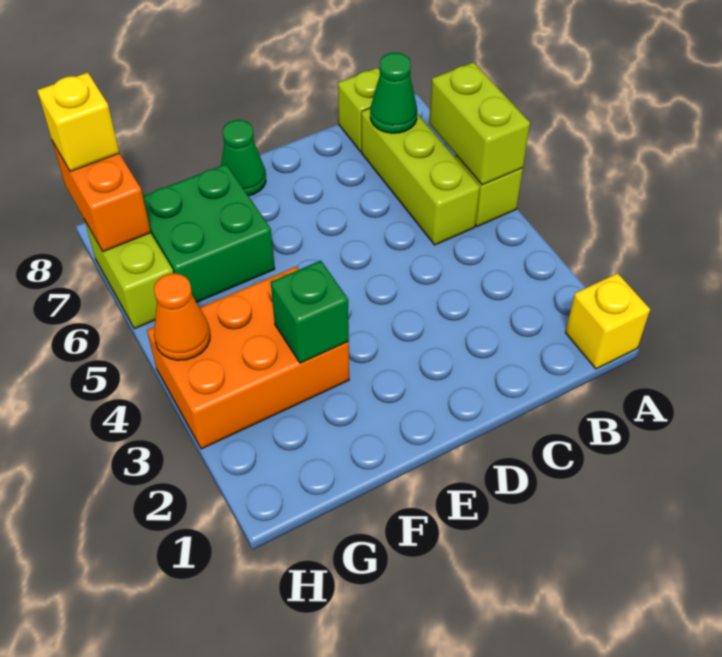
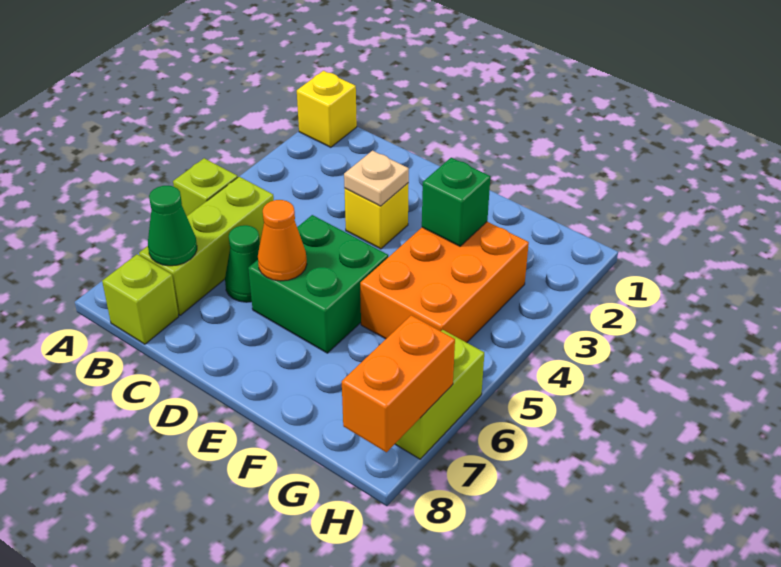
lime brick A5:A6 level 2 -> none
none -> tan plate D3 level 2
green cone E8 level 1 -> green cone C6 level 1
orange brick F3:H4 level 1 -> orange brick F3:G5 level 1
green brick F6:G7 level 1 -> green brick D5:E6 level 1
orange cone H4 level 2 -> orange cone D6 level 2
yellow brick H8 level 3 -> yellow brick D3 level 1

